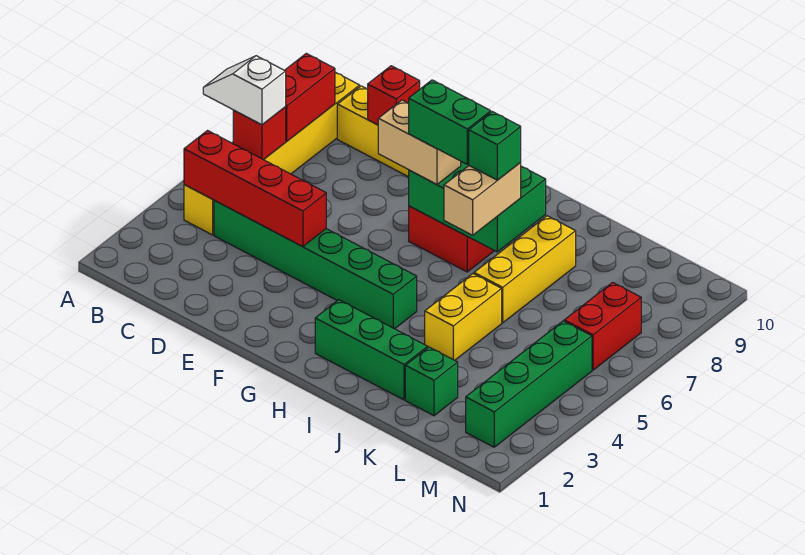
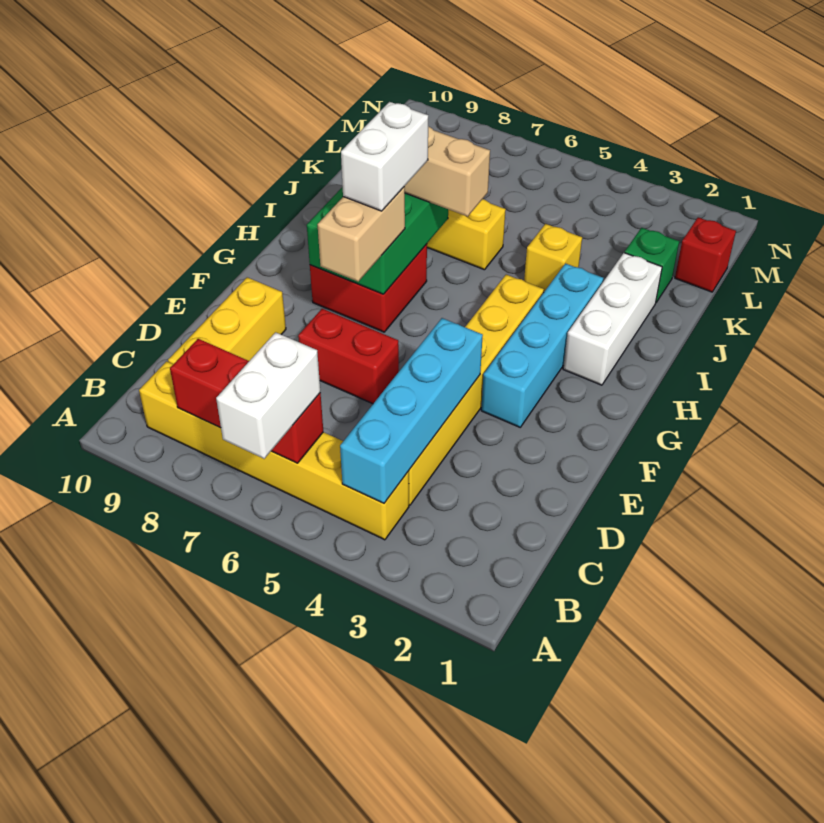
white slope A6:B6 level 3 top B -> white brick A6:B6 level 3
red brick B4:E4 level 2 -> cyan brick B4:E4 level 2
green brick C4:H4 level 1 -> yellow brick C4:H4 level 1
red brick D9 level 2 -> red brick L1 level 1
none -> cyan brick F3:I3 level 1
green brick G7:H7 level 4 -> white brick G7:H7 level 4
green brick H2:J2 level 1 -> white brick H2:J2 level 1
green brick I7 level 4 -> none
yellow brick J4:J5 level 1 -> yellow brick J4 level 1
green brick M2:M5 level 1 -> none
red brick M6:M7 level 1 -> red brick E6:E7 level 1

